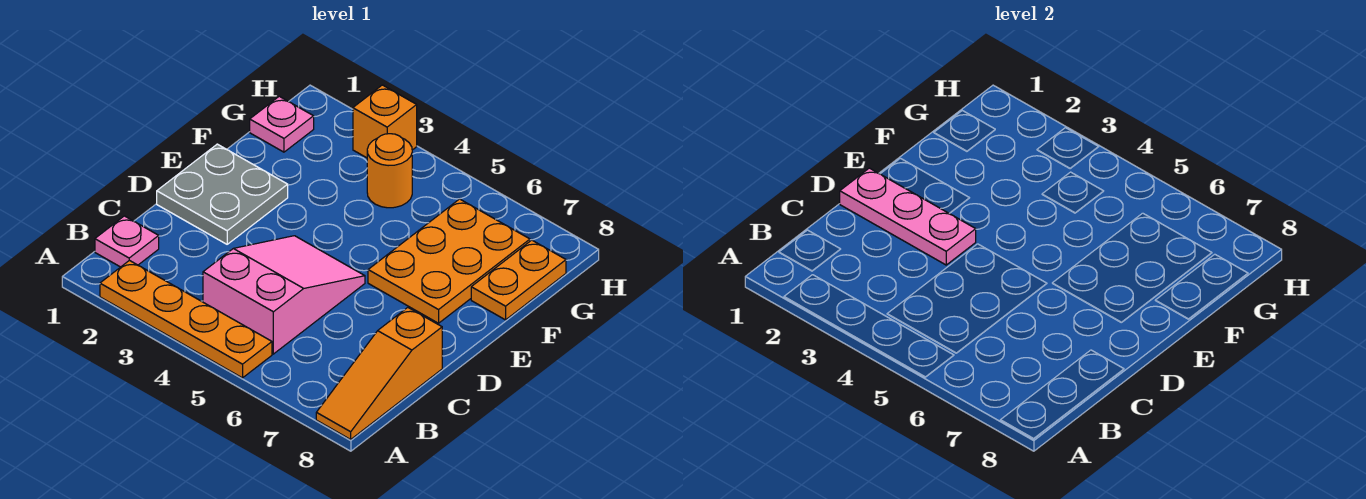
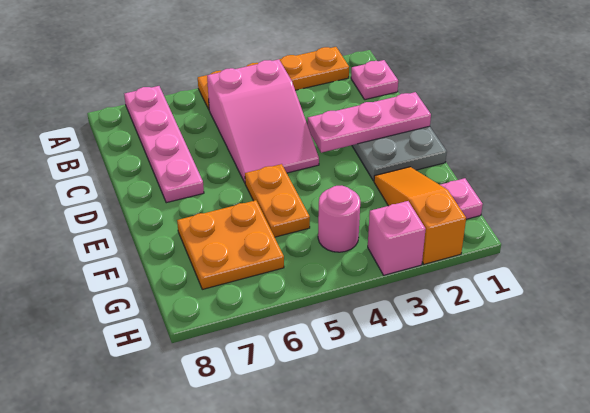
none -> pink plate A7:D7 level 1
orange slope A8:C8 level 1 top C -> orange slope F2:H2 level 1 top H
orange plate E6:G7 level 1 -> orange plate F6:G7 level 1
orange plate F8:G8 level 1 -> orange plate E5:F5 level 1
orange round brick G4 level 1 -> pink round brick G4 level 1
orange brick H3 level 1 -> pink brick H3 level 1

